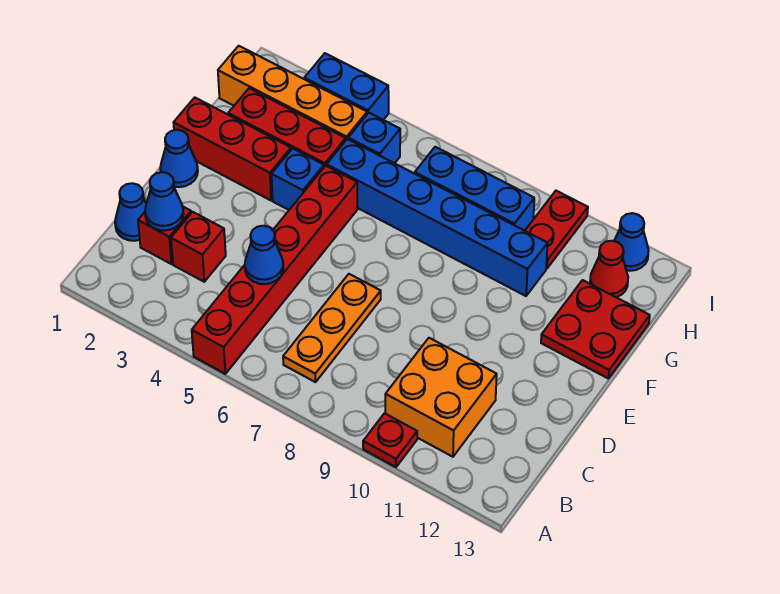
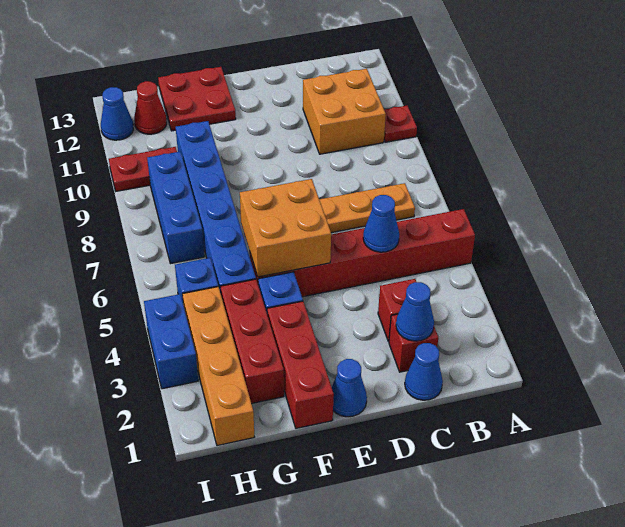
none -> orange brick E5:F6 level 2

